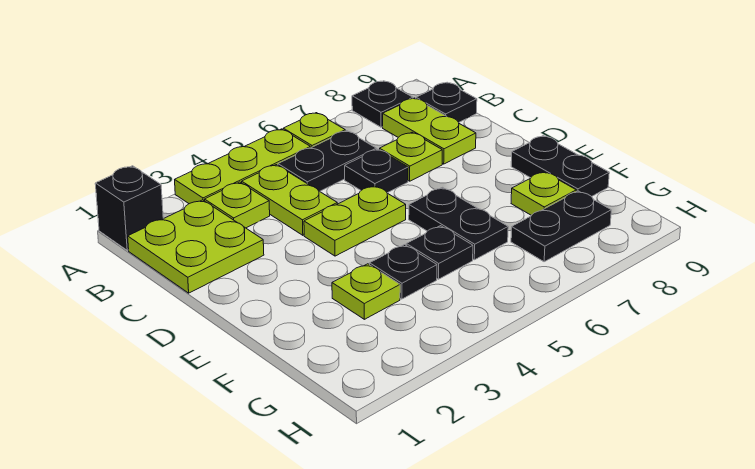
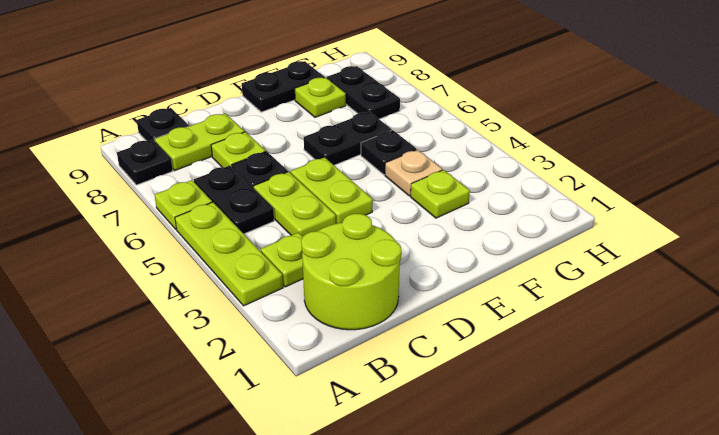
black brick A1 level 1 -> none
lime plate B1:C2 level 1 -> lime round brick B1:C2 level 1
lime plate B4:C4 level 1 -> lime plate C4:C5 level 1
black plate F4 level 1 -> tan plate F4 level 1

